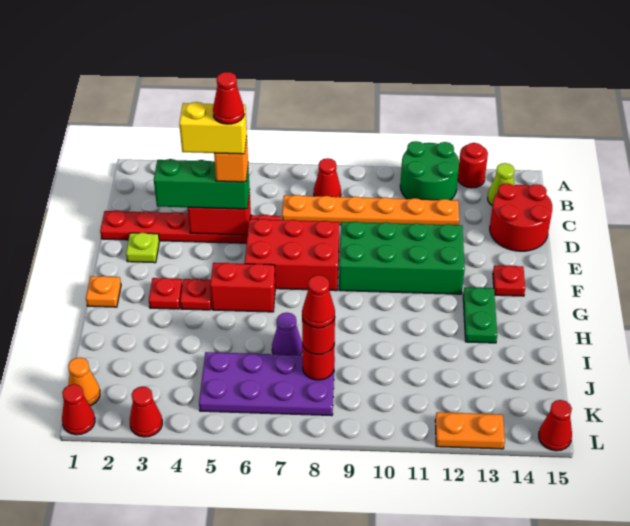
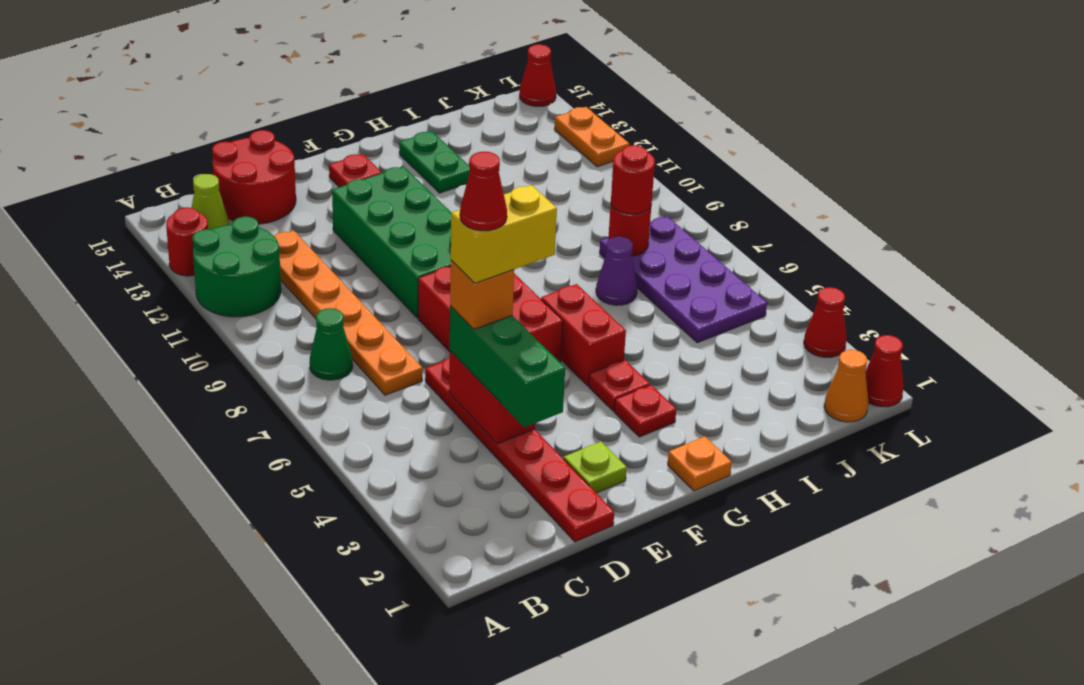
red cone B8 level 1 -> green cone B8 level 1
yellow brick D4:D5 level 5 -> yellow brick D5:E5 level 5
green plate G13:H13 level 1 -> green plate H13:H14 level 1
red cone J8 level 4 -> none

